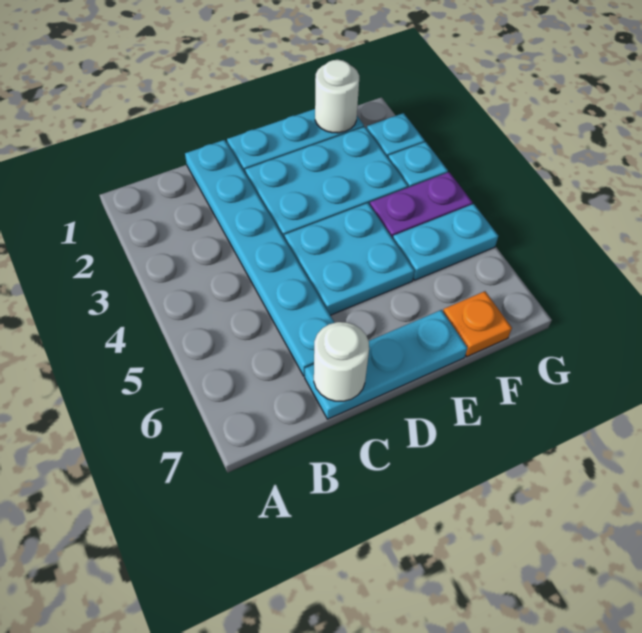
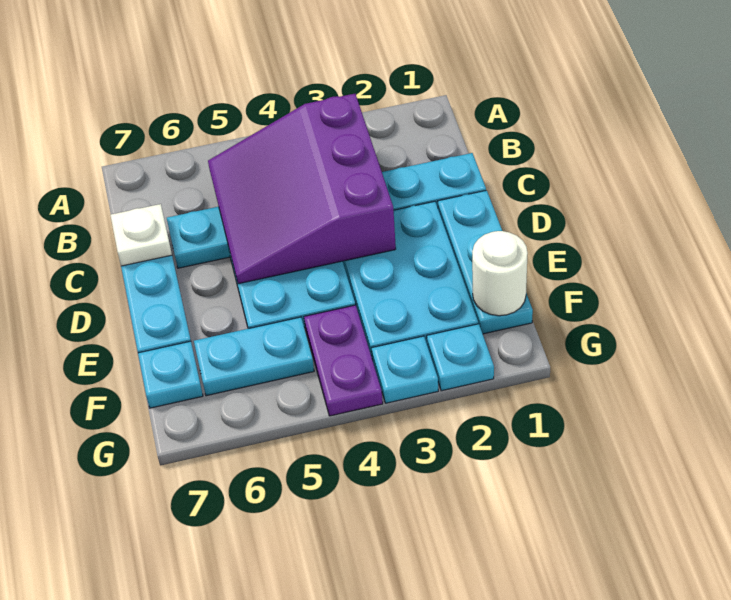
none -> purple slope B3:D5 level 2 top 3
white round brick C7 level 2 -> white plate C7 level 2
cyan plate F5:G5 level 1 -> cyan plate F5:F6 level 1
orange plate F7 level 1 -> cyan plate F7 level 1

